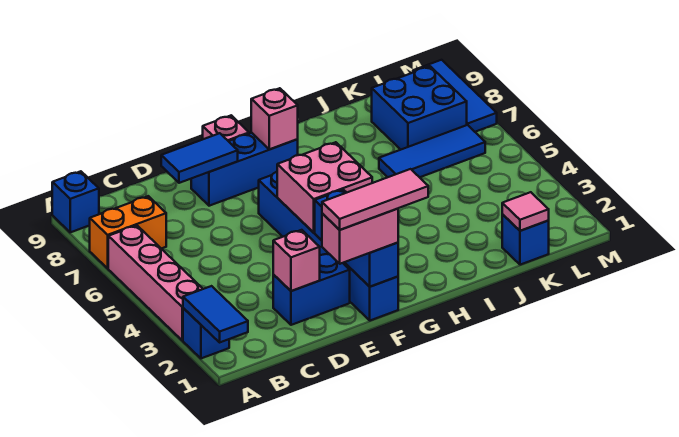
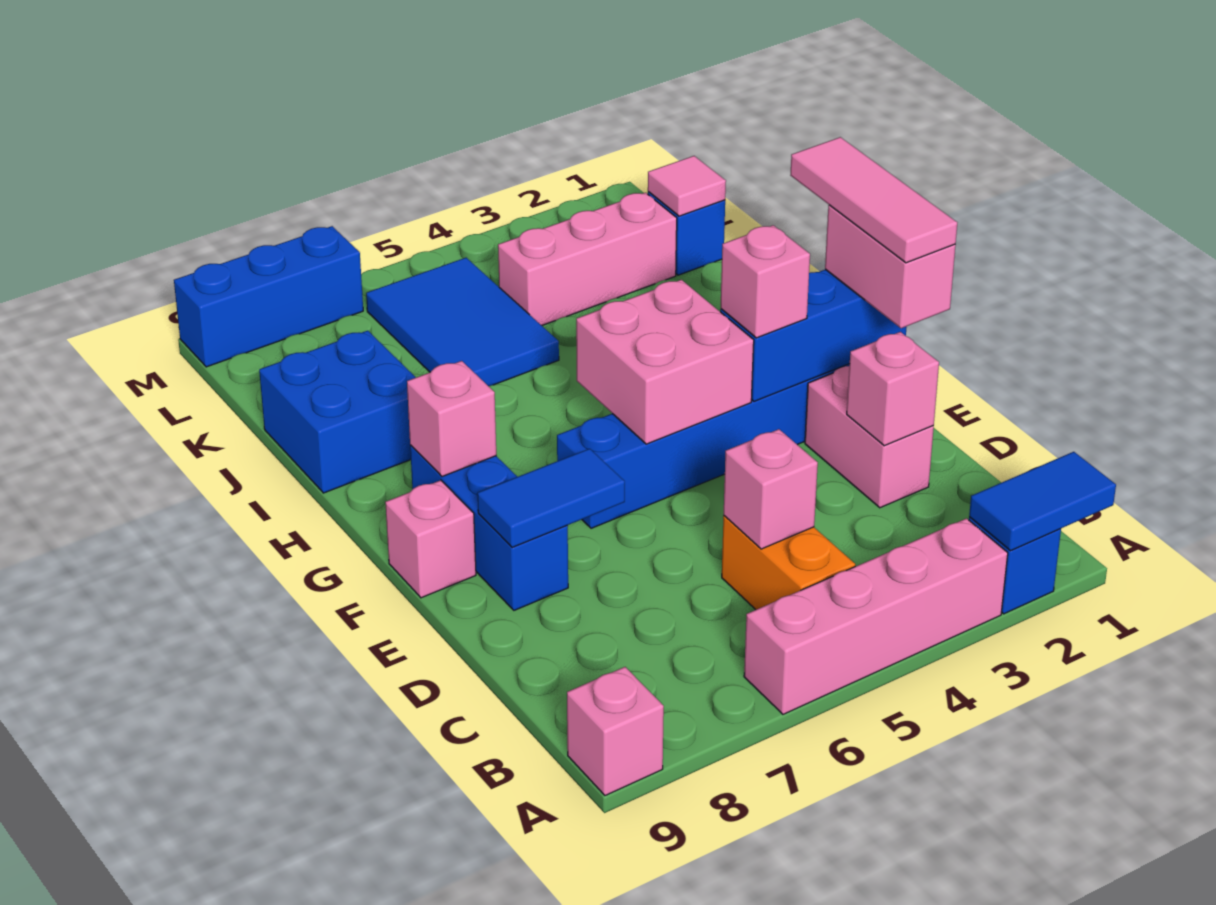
orange brick A7:B7 level 1 -> orange brick B5:C5 level 1
blue brick A9 level 1 -> pink brick A9 level 1
none -> pink brick C5 level 2
blue brick D2:E2 level 1 -> pink brick D2:E2 level 1
blue tile D8:E8 level 2 -> blue tile E7:E8 level 2
none -> pink brick F3 level 3
blue tile J6:L6 level 1 -> blue tile J5:L6 level 1
none -> pink brick K2:K4 level 1
blue brick K7:L8 level 1 -> blue brick I8:J9 level 1
blue tile M7:M9 level 1 -> blue brick M7:M9 level 1

